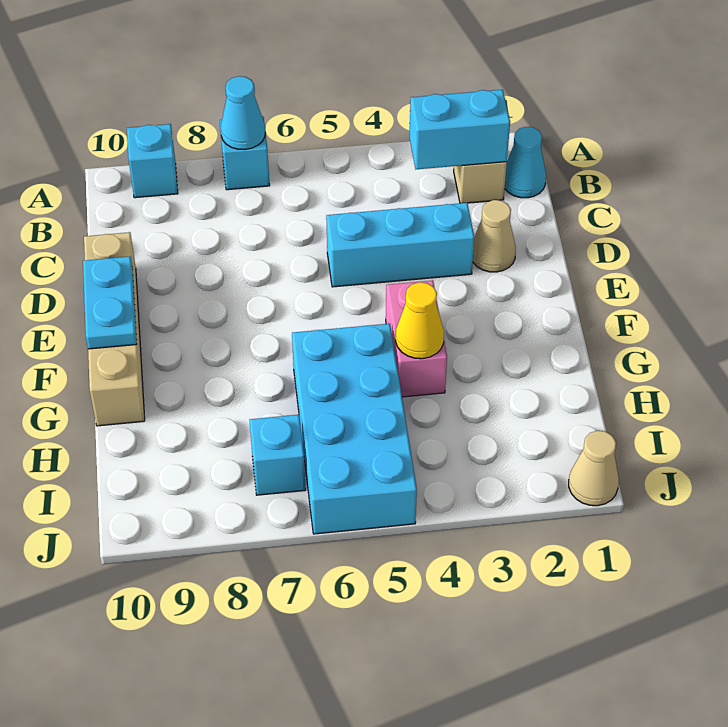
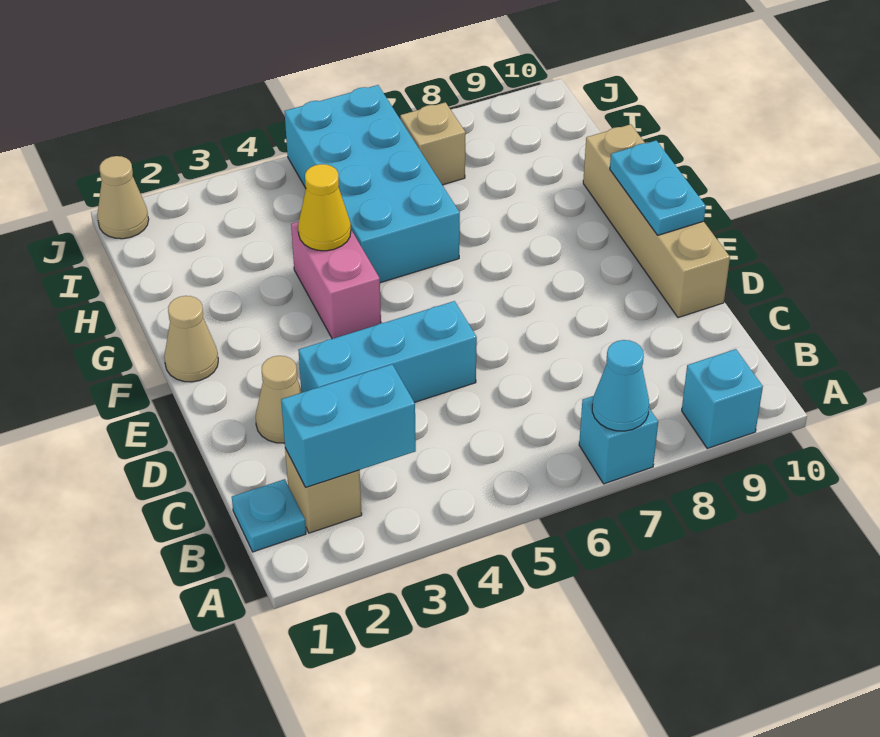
cyan cone B1 level 1 -> cyan plate B1 level 1
none -> tan cone F1 level 1
cyan brick I7 level 1 -> tan brick I7 level 1

